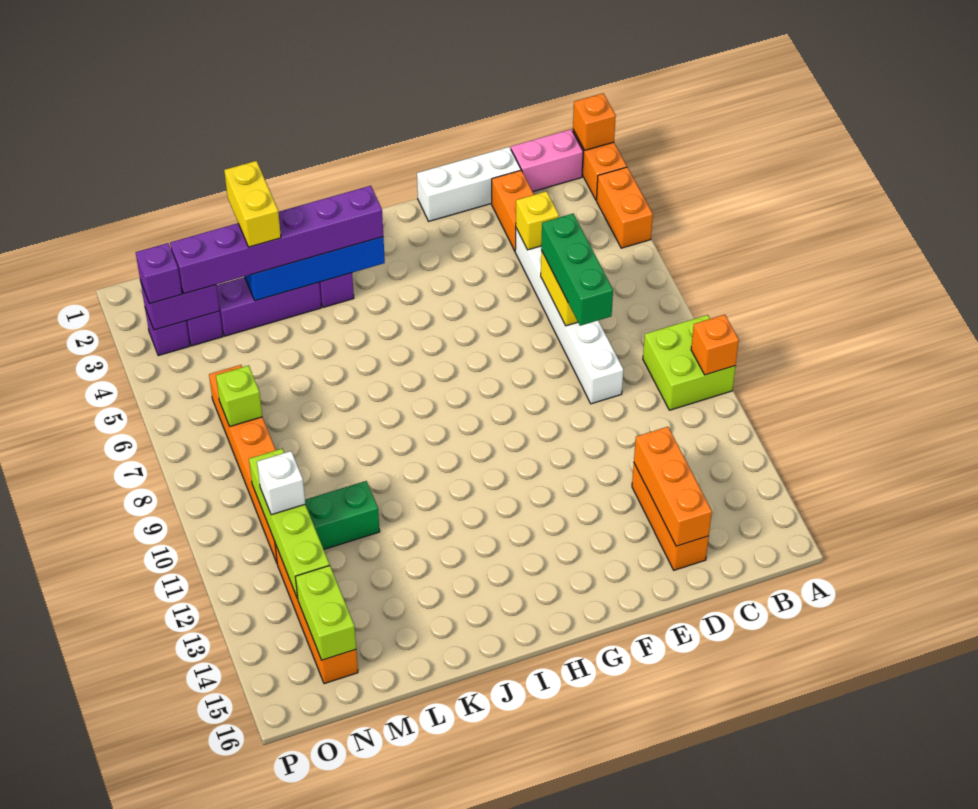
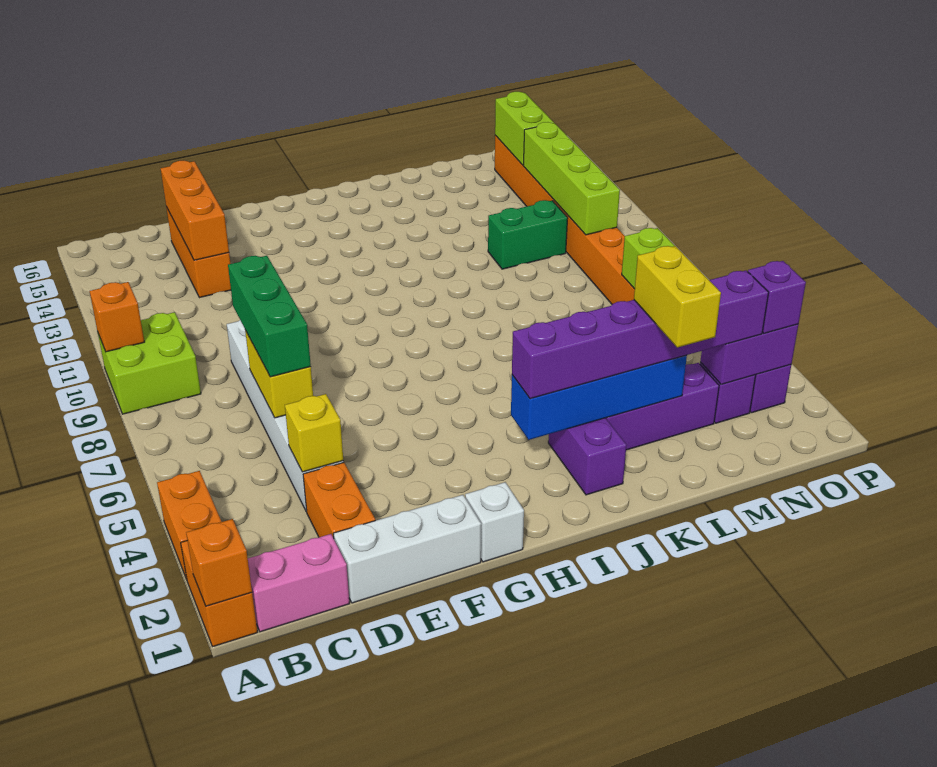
white brick N11 level 3 -> white brick G1 level 1

